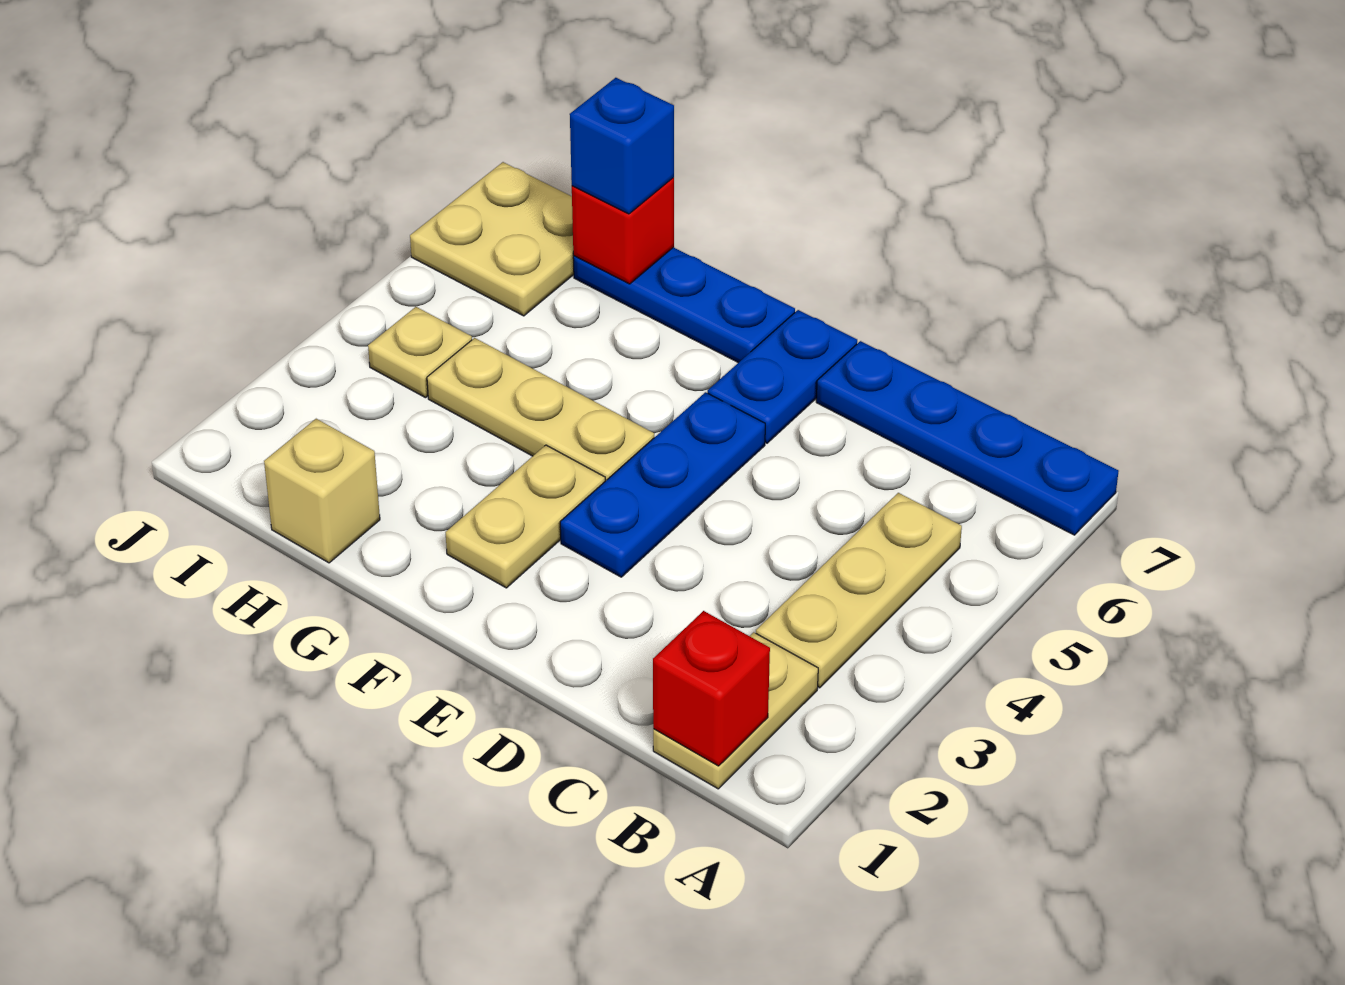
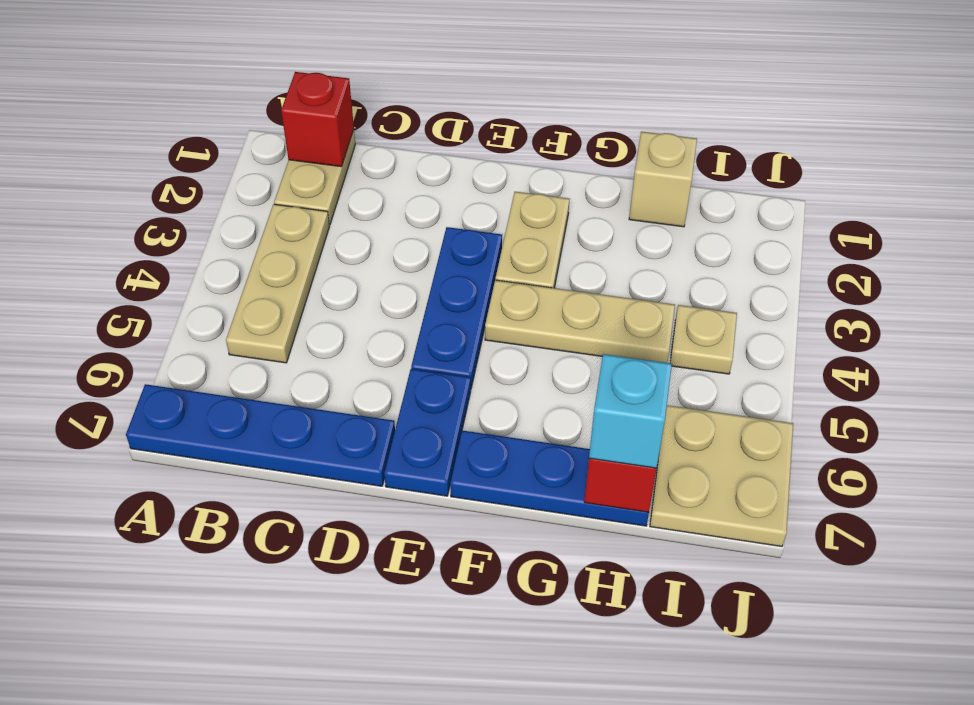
blue brick H7 level 3 -> cyan brick H7 level 3

